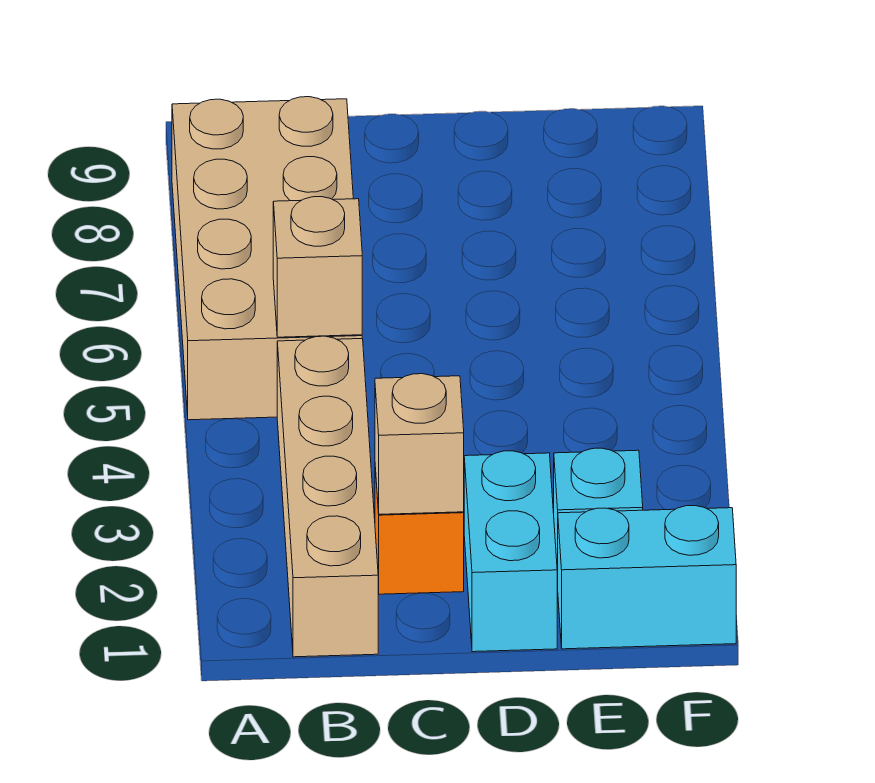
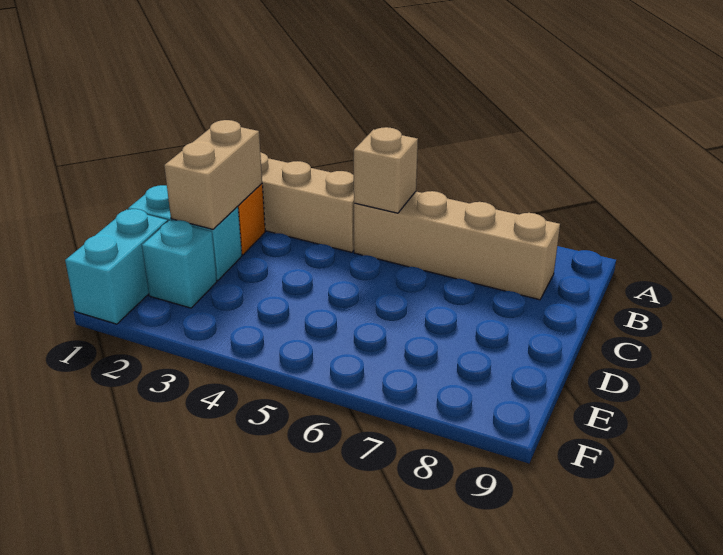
tan brick A5:B8 level 1 -> tan brick B5:B8 level 1
tan brick C2 level 2 -> tan brick C2:D2 level 2

